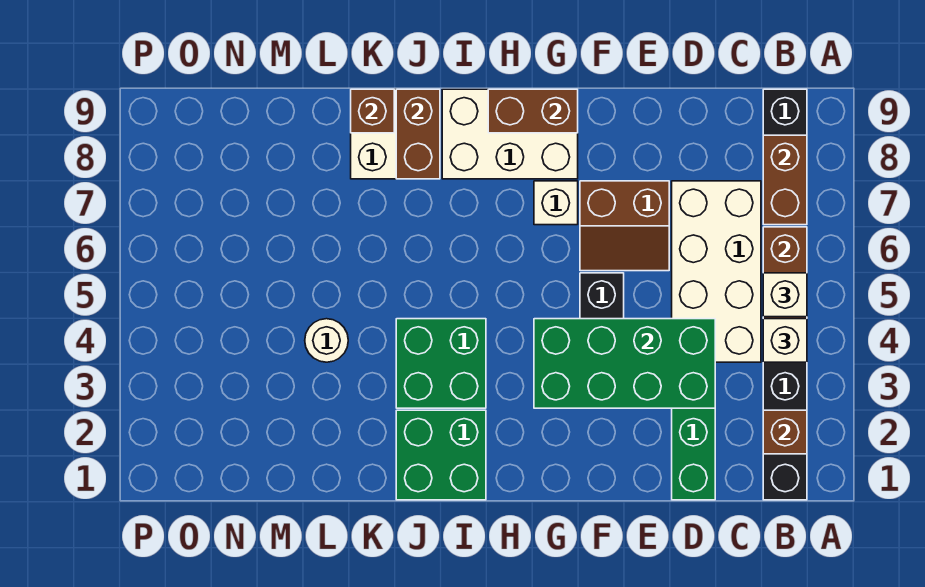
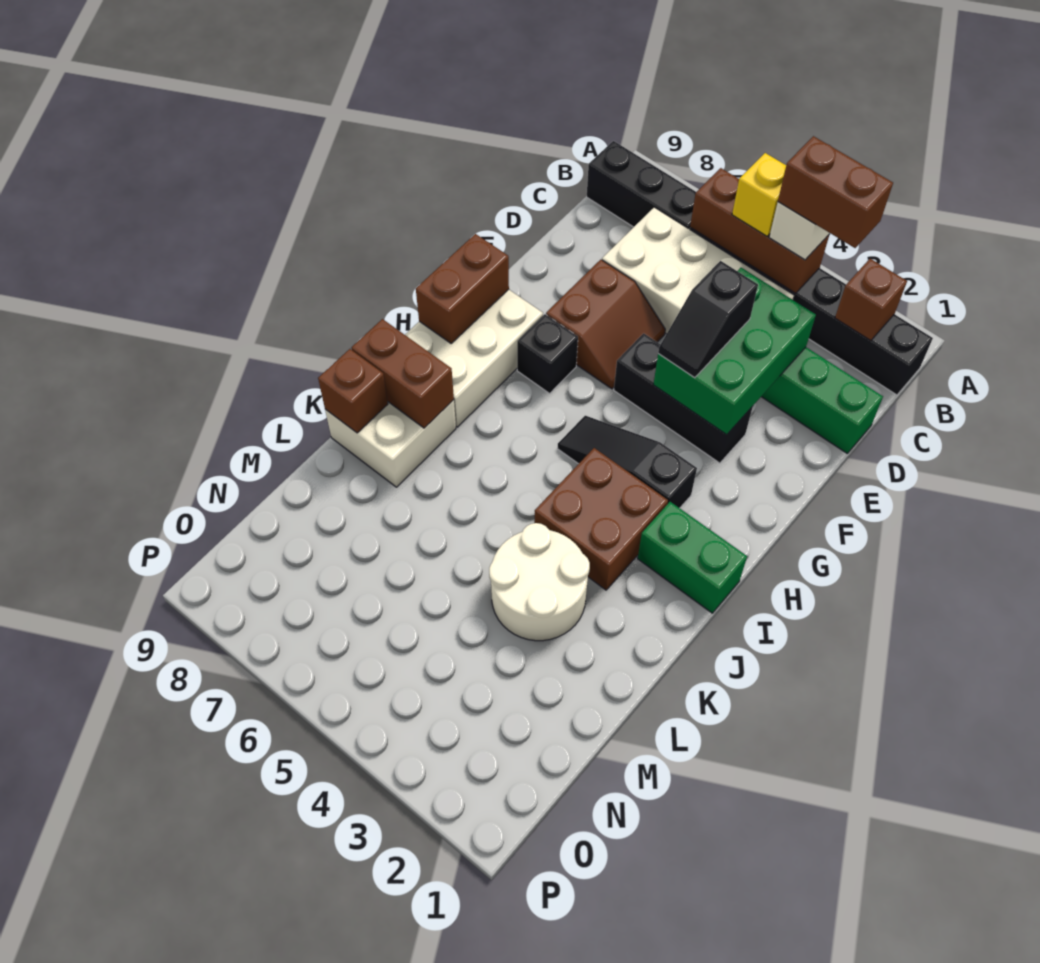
white brick B5 level 3 -> yellow brick B5 level 3
brown brick B7:B8 level 2 -> brown brick B3:B4 level 4
green brick D3:G4 level 2 -> green brick D3:F4 level 2
none -> black slope E4:F4 level 3 top E
white brick G7 level 1 -> black brick G7 level 1
none -> black slope H3:H5 level 1 top 3
green brick I1:J2 level 1 -> green brick I1:I2 level 1
green brick I3:J4 level 1 -> brown brick I3:J4 level 1
white round brick L4 level 1 -> white round brick K3:L4 level 1

